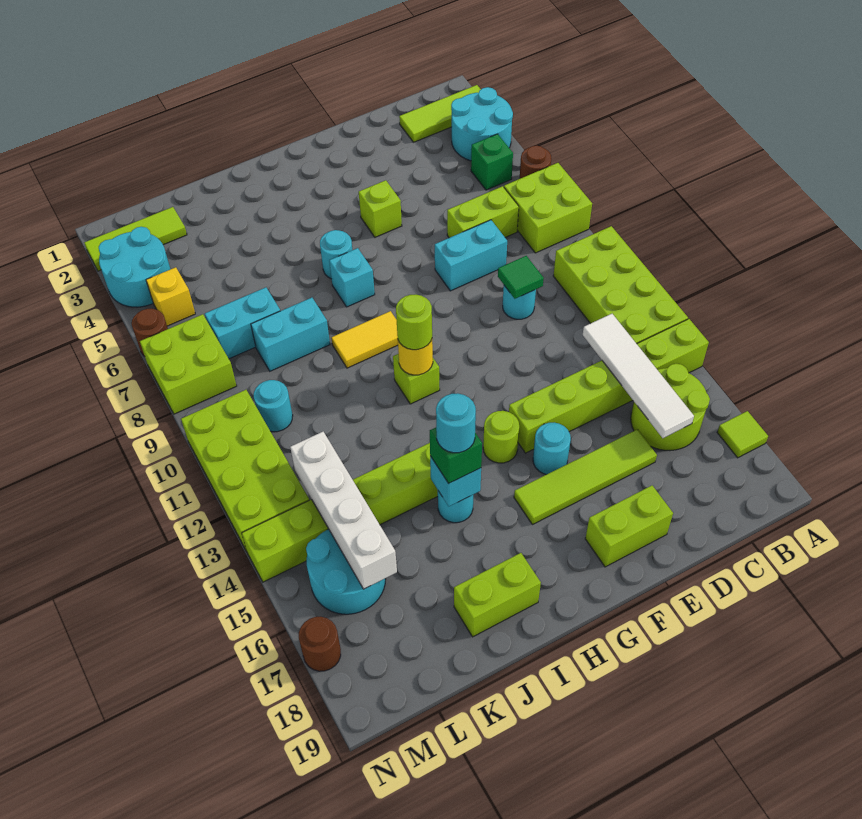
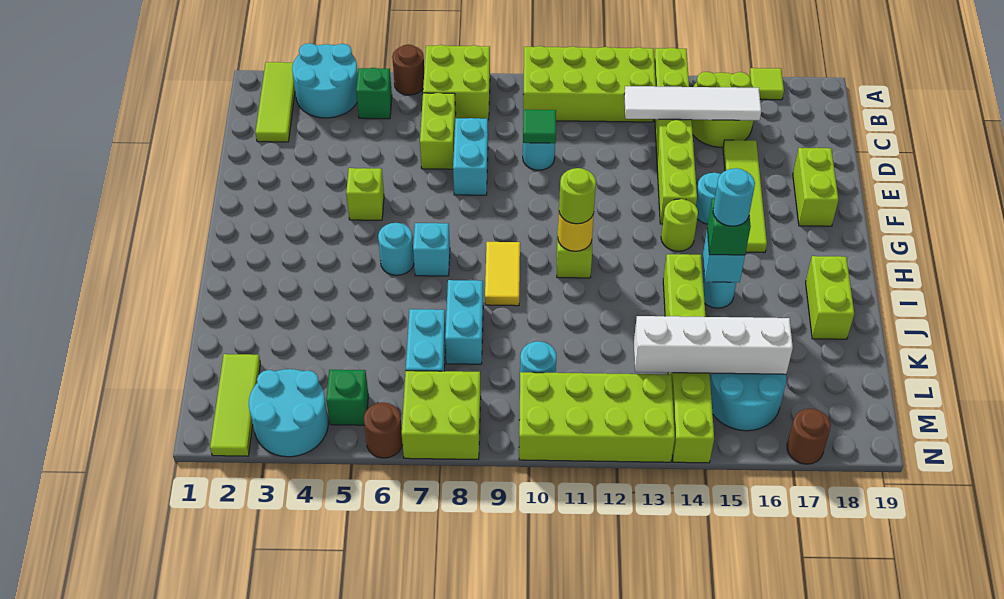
yellow brick M5 level 1 -> green brick M5 level 1

